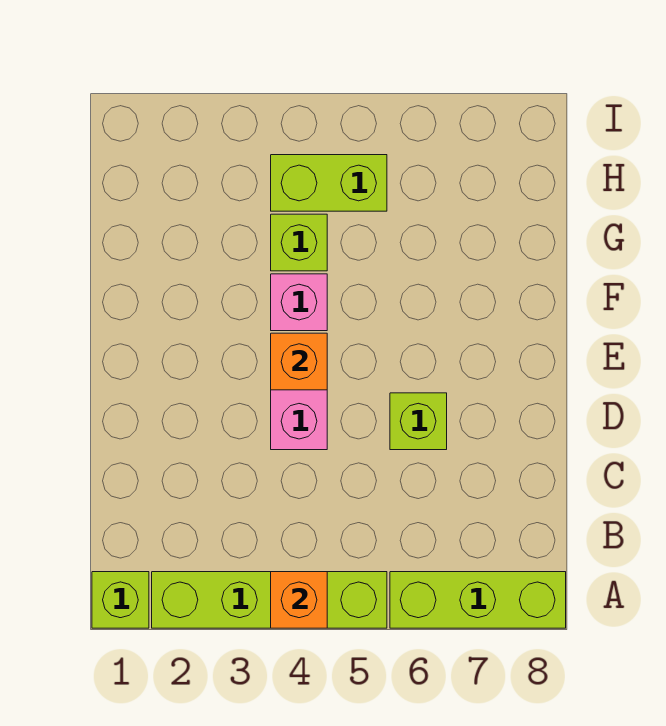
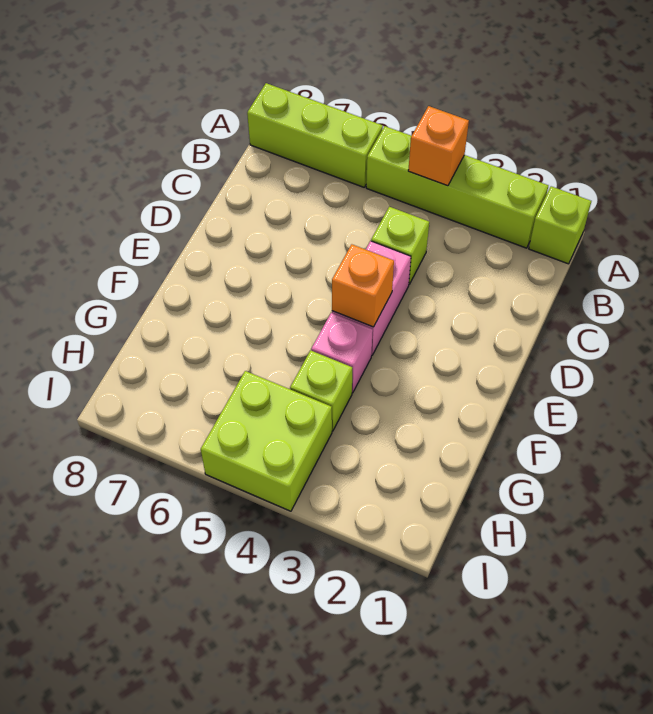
lime brick D6 level 1 -> lime brick C4 level 1
lime brick H4:H5 level 1 -> lime brick H4:I5 level 1

